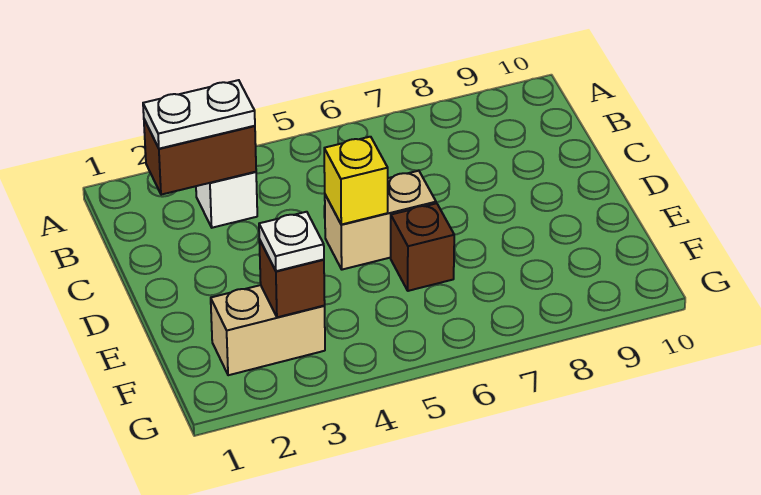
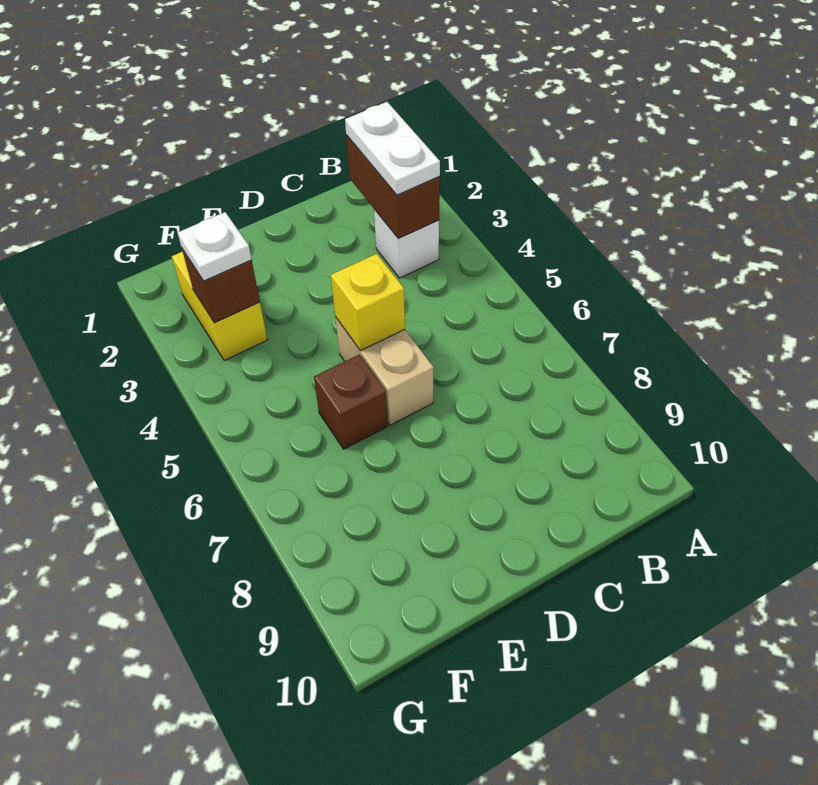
tan brick F2:F3 level 1 -> yellow brick F2:F3 level 1

